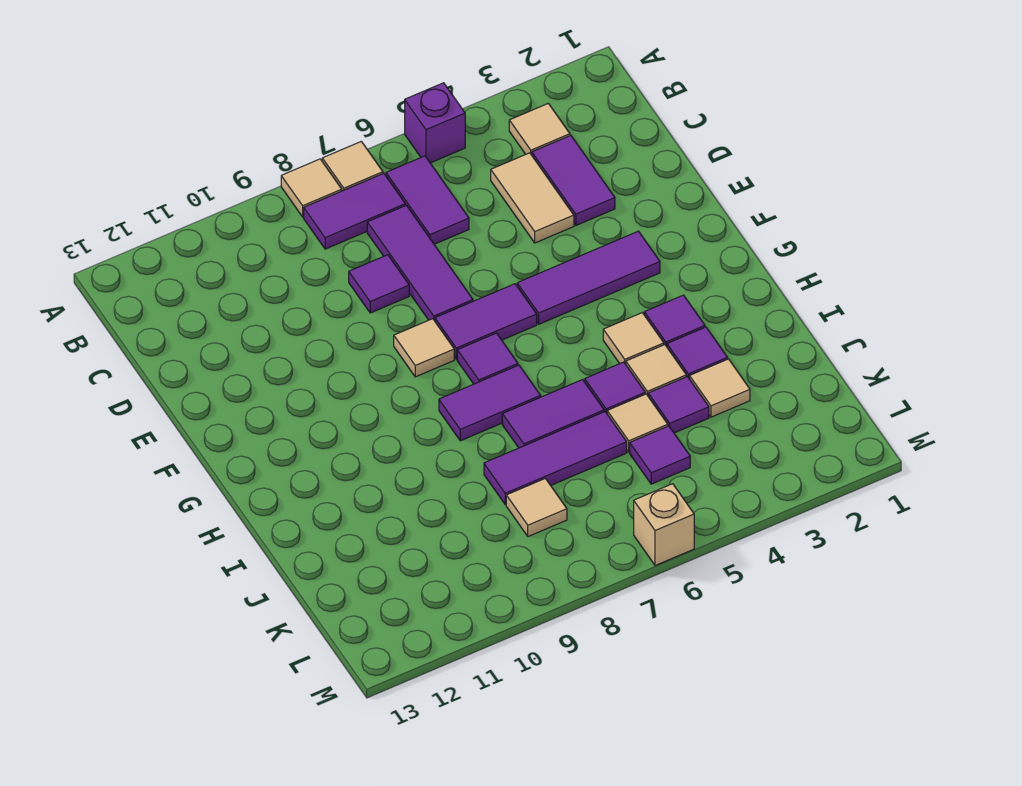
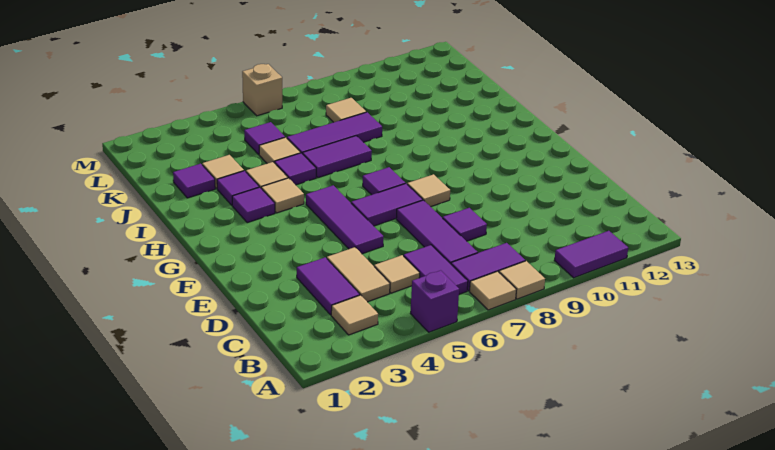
none -> tan tile C5 level 1
purple tile F3:F5 level 1 -> purple tile E5:G5 level 1
purple tile H7:H8 level 1 -> purple tile A10:A11 level 1
purple tile J4 level 1 -> purple tile J2 level 1

